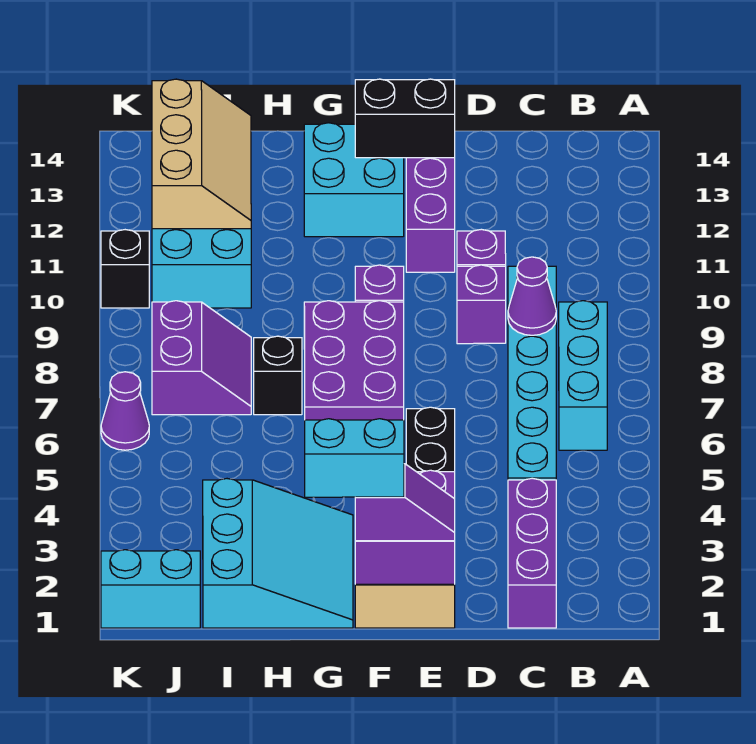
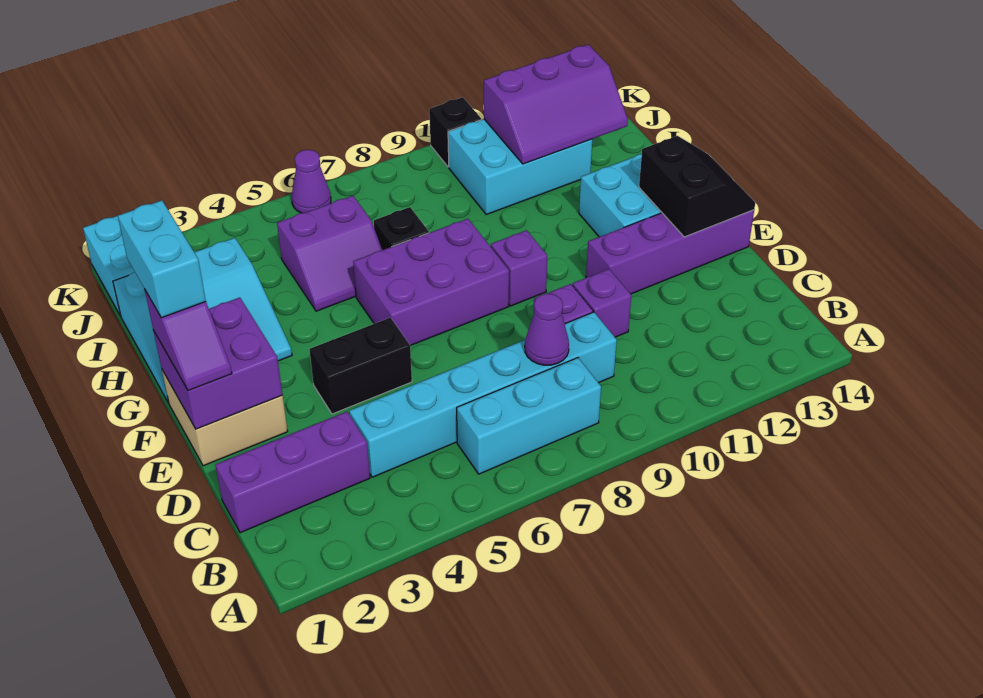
purple slope I7:J8 level 1 top J -> purple slope H5:I6 level 1 top I
tan slope I11:J13 level 2 top J -> purple slope I11:J13 level 2 top J

